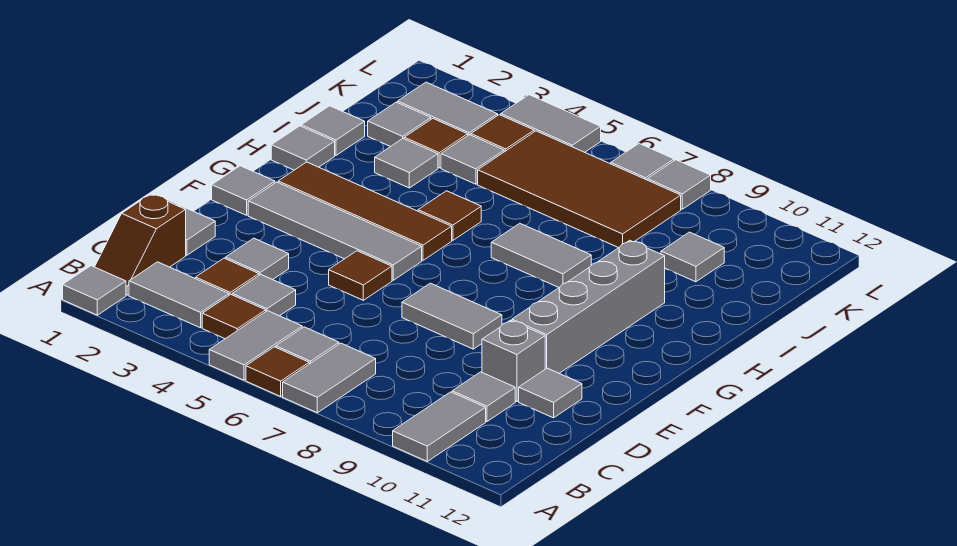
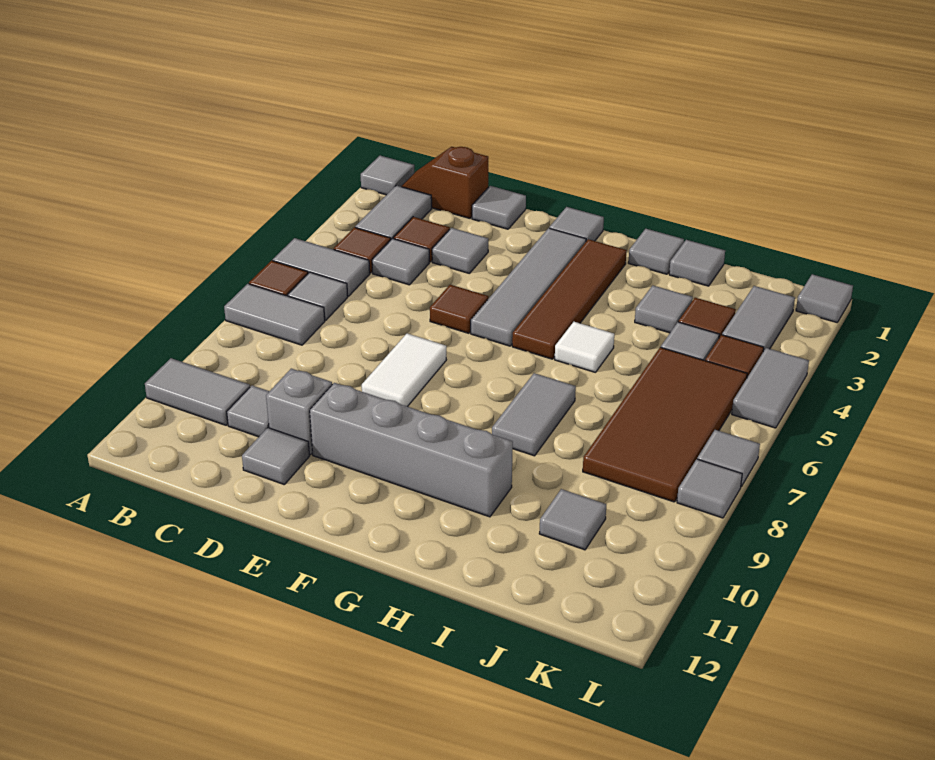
grey tile E7:E8 level 1 -> white tile E7:E8 level 1
brown tile H5 level 1 -> white tile H5 level 1
grey tile J2 level 1 -> grey tile L1 level 1

